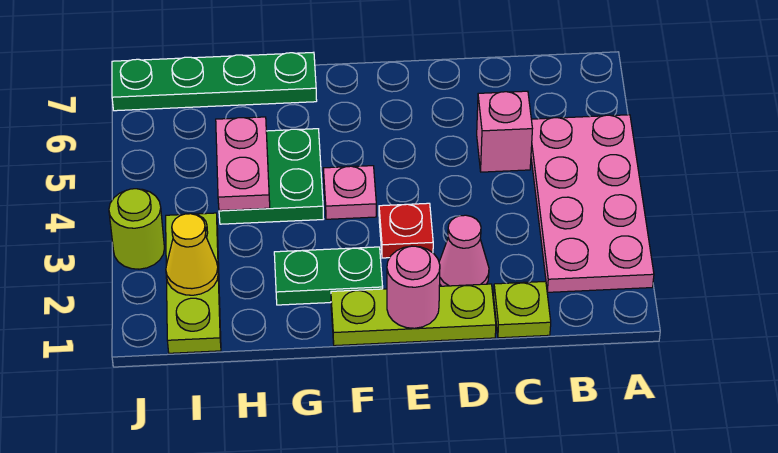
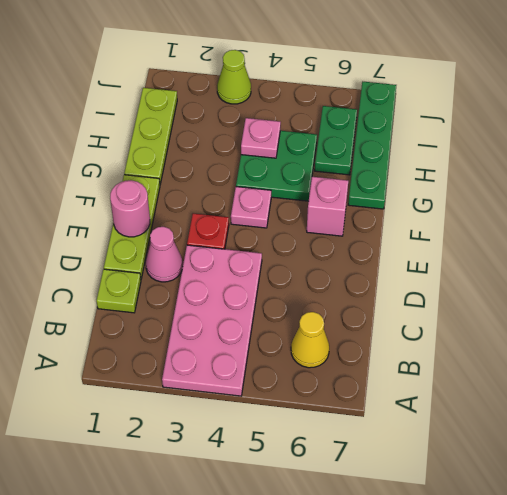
pink plate A2:B5 level 1 -> pink plate A3:D4 level 1
pink brick C5 level 1 -> pink brick F6 level 1
green plate F2:G2 level 1 -> green plate H6:I6 level 1
pink plate H4:H5 level 2 -> pink plate H4 level 2
lime plate I1:I3 level 1 -> lime plate G1:I1 level 1
yellow cone I2 level 2 -> yellow cone B6 level 1
lime round brick J3 level 1 -> lime cone J3 level 1

